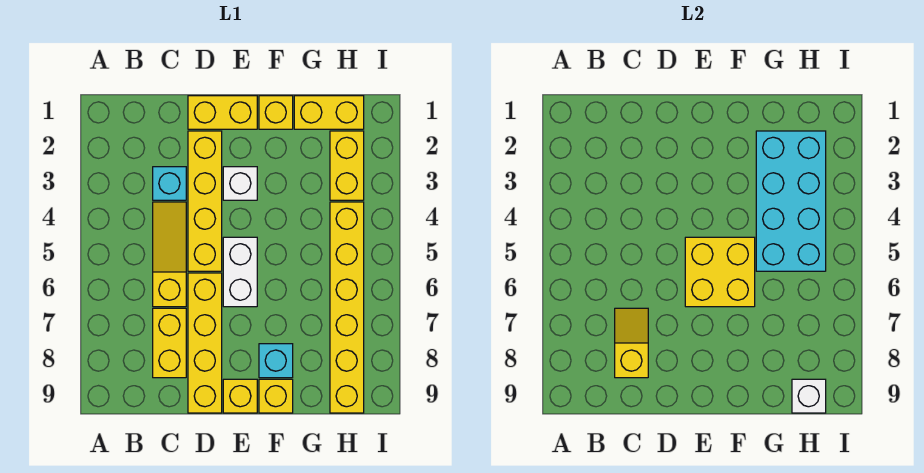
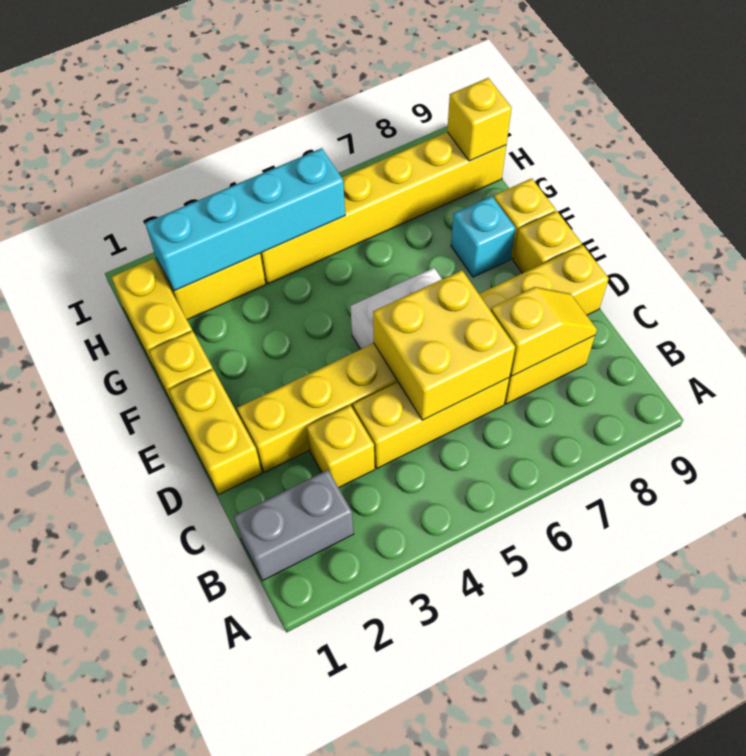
none -> grey brick B1:B2 level 1
cyan brick C3 level 1 -> yellow brick C3 level 1
yellow slope C4:C6 level 1 top 6 -> yellow brick C4:C6 level 1
yellow slope C7:C8 level 2 top 8 -> yellow slope C7:C8 level 2 top 7
white brick E3 level 1 -> none
yellow brick E5:F6 level 2 -> yellow brick C5:D6 level 2
cyan brick G2:H5 level 2 -> cyan brick H2:H5 level 2
white brick H9 level 2 -> yellow brick H9 level 2

